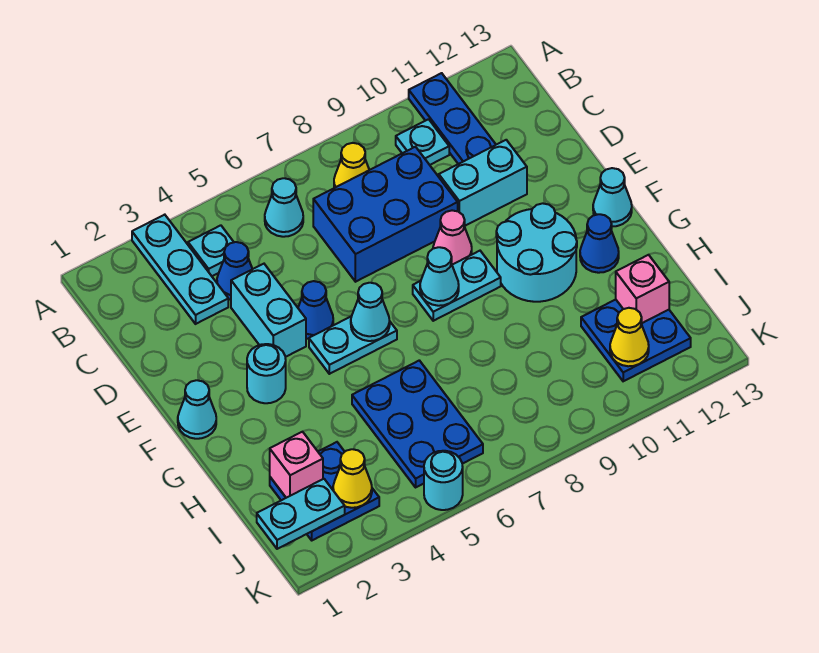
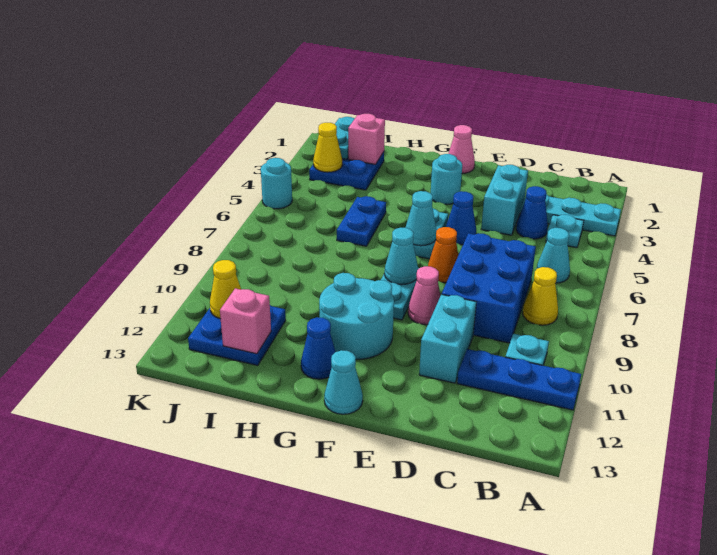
cyan brick D4:E4 level 1 -> cyan brick D3:D4 level 1
none -> orange cone E7 level 1
cyan cone F1 level 1 -> pink cone F1 level 1
blue plate H5:J6 level 1 -> blue plate H5:H6 level 1

